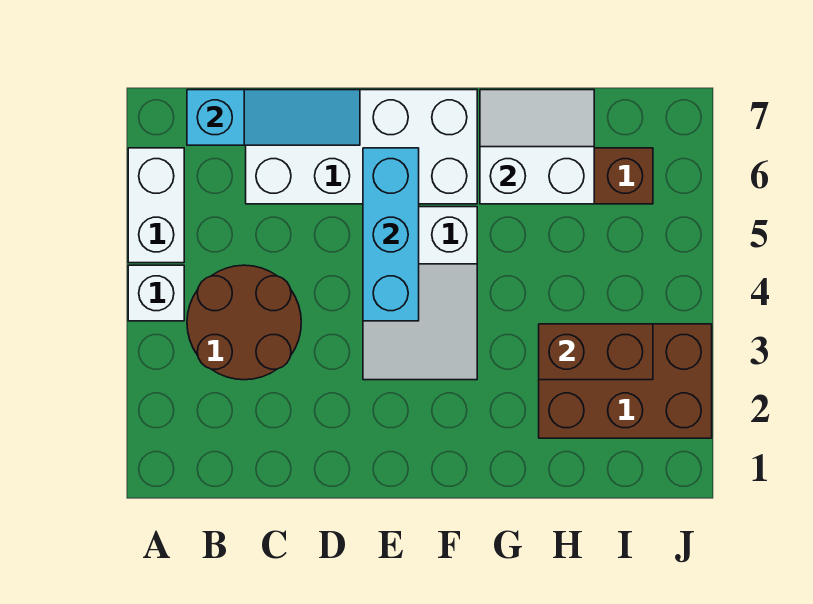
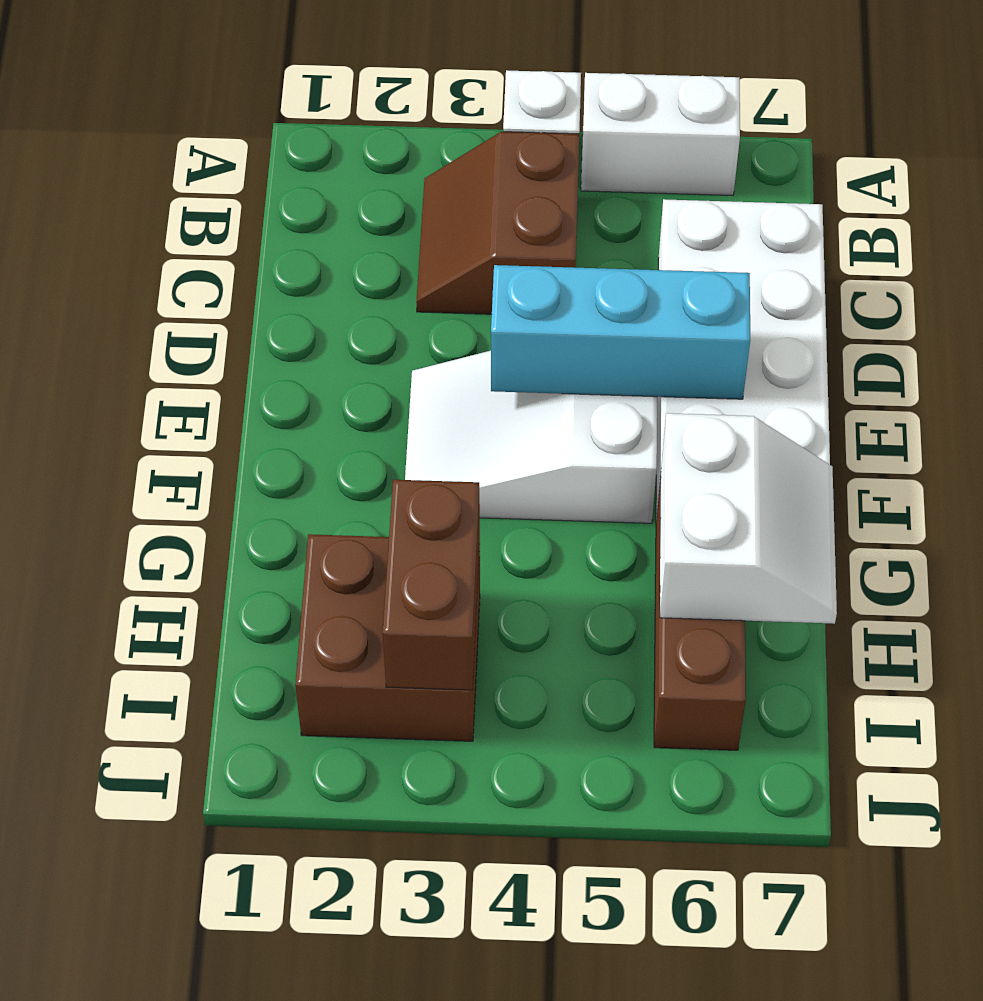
brown round brick B3:C4 level 1 -> brown slope B3:C4 level 1 top 4
cyan slope B7:D7 level 2 top B -> none
brown brick H2:J3 level 1 -> brown brick H2:I3 level 1

